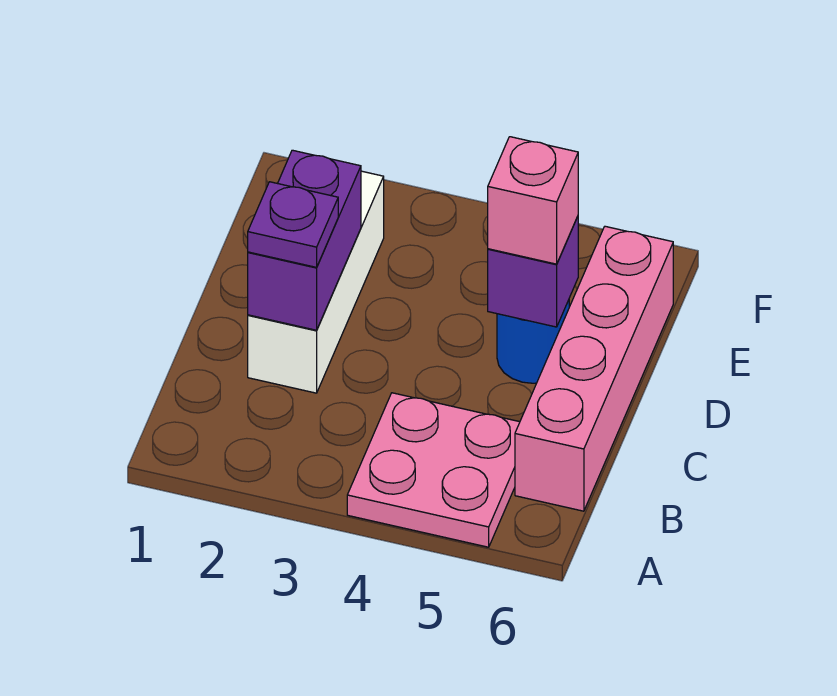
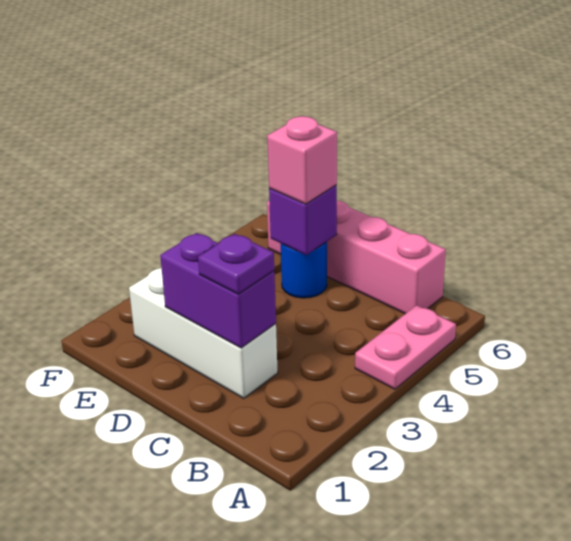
pink plate A4:B5 level 1 -> pink plate A4:A5 level 1

